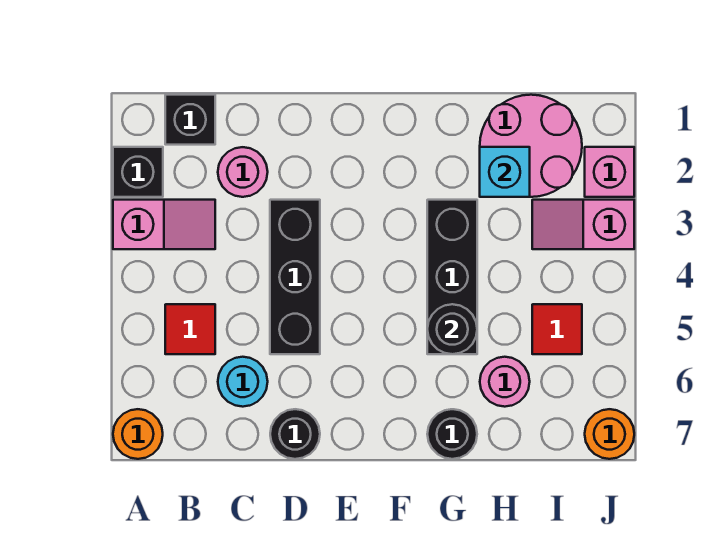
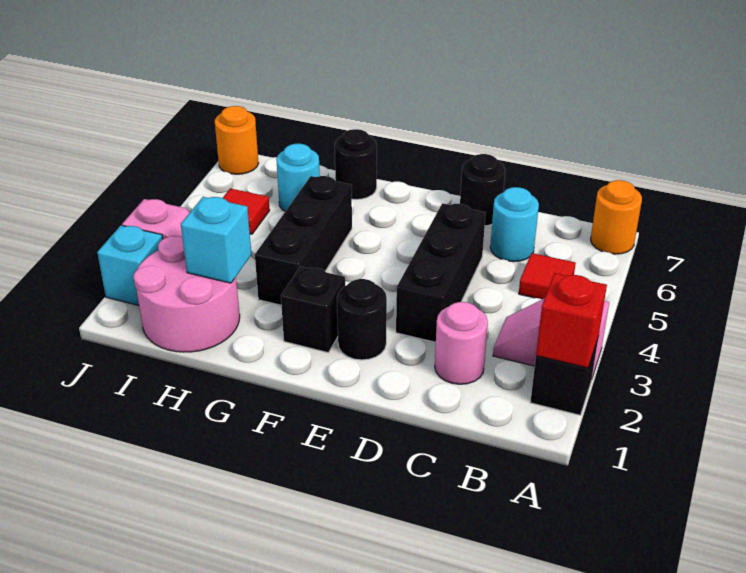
none -> red brick A2 level 2
black brick B1 level 1 -> black brick F2 level 1
black round brick G5 level 2 -> black round brick E2 level 1
pink round brick H6 level 1 -> cyan round brick H6 level 1
pink brick J2 level 1 -> cyan brick J2 level 1

